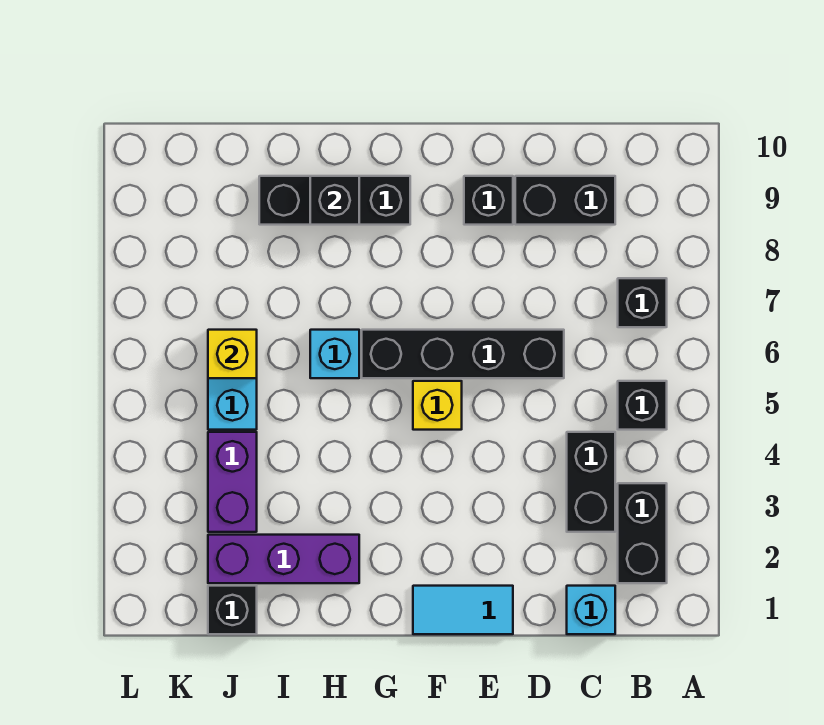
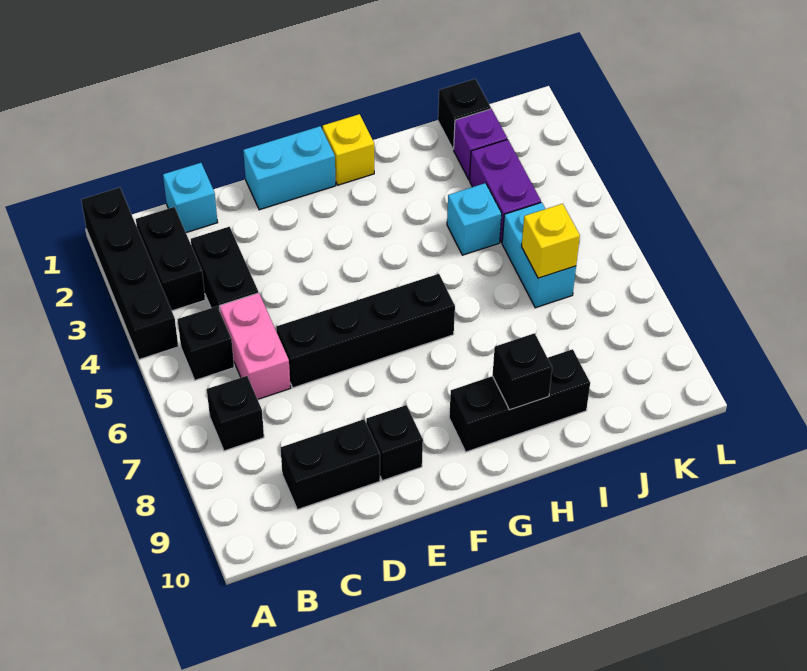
none -> black brick A1:A4 level 1
none -> pink brick C5:C6 level 1
cyan tile E1:F1 level 1 -> cyan brick E1:F1 level 1
yellow brick F5 level 1 -> yellow brick G1 level 1
purple brick H2:J2 level 1 -> purple brick J2 level 1
cyan brick H6 level 1 -> cyan brick I4 level 1

